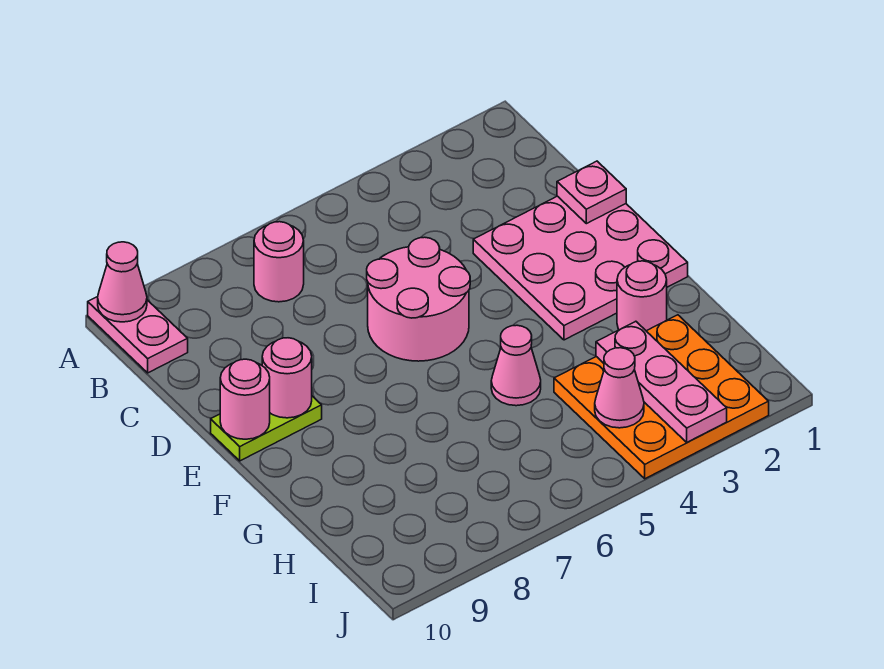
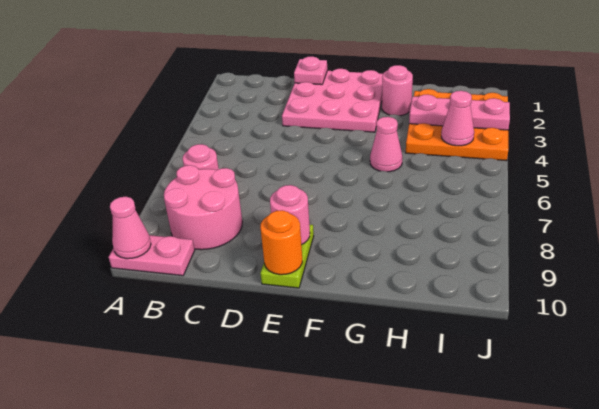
pink round brick D5:E6 level 1 -> pink round brick B8:C9 level 1
pink round brick E10 level 2 -> orange round brick E10 level 2

